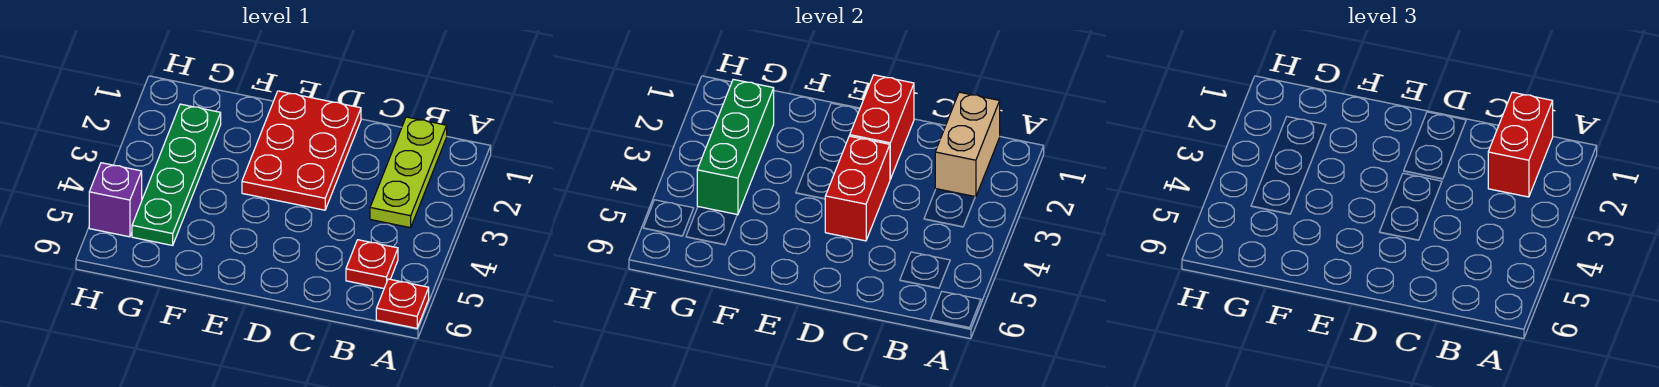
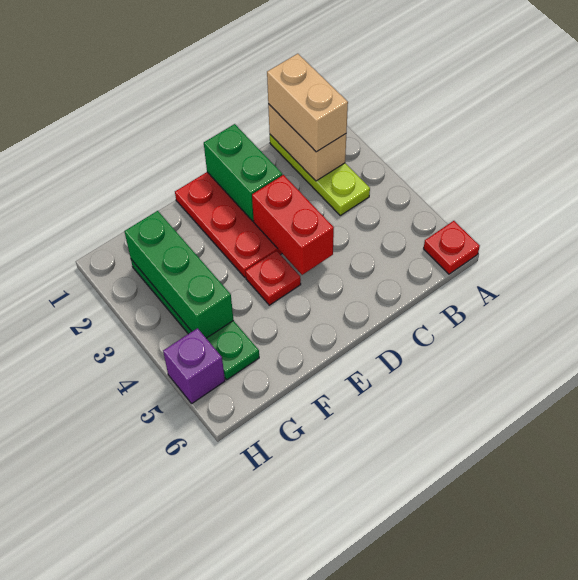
red brick B1:B2 level 3 -> tan brick B1:B2 level 3
red plate B5 level 1 -> red plate E4 level 1
red brick D1:D2 level 2 -> green brick D1:D2 level 2

